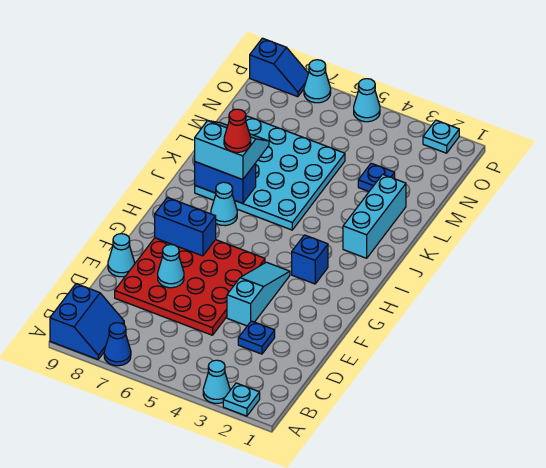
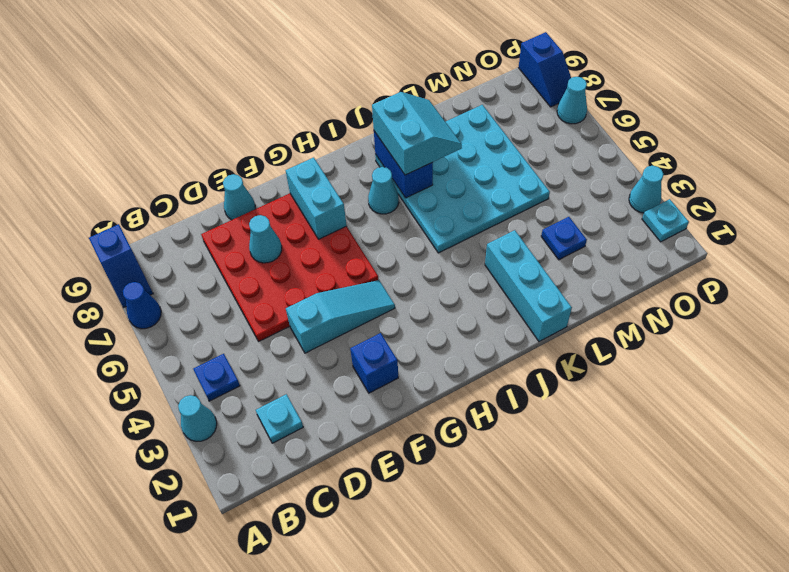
cyan plate A2 level 1 -> cyan plate C2 level 1
blue slope A8:B9 level 1 top 9 -> blue slope A8:A9 level 1 top 9
blue plate D3 level 1 -> blue plate B4 level 1
blue brick G7:G8 level 2 -> cyan brick G7:G8 level 2
blue brick H3 level 1 -> blue brick F2 level 1
cyan brick J2:L2 level 1 -> cyan brick K1:K3 level 1
red cone J7 level 4 -> none
cyan cone P5 level 1 -> cyan cone P3 level 1

